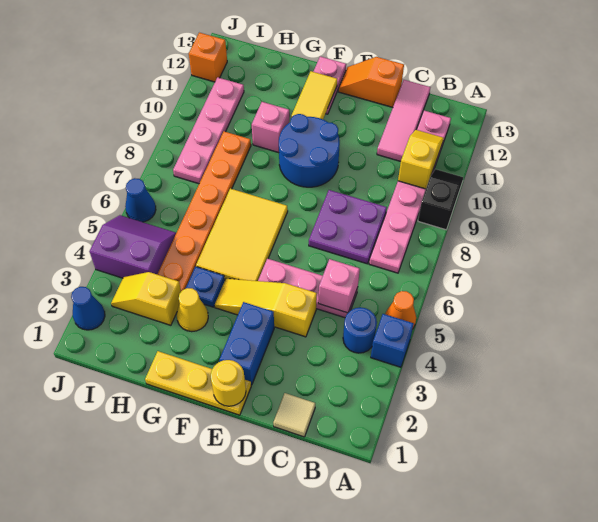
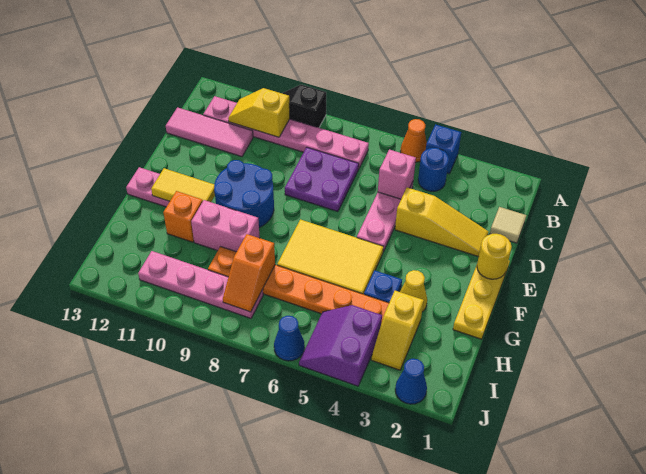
yellow slope D4:F4 level 1 top D -> yellow slope D2:D4 level 1 top 4
orange slope D13:E13 level 1 top D -> orange slope H8:I8 level 2 top H
blue brick E2:E3 level 1 -> none
pink brick G10 level 1 -> pink brick G9:G10 level 1
orange brick J12 level 1 -> orange brick G11 level 1

